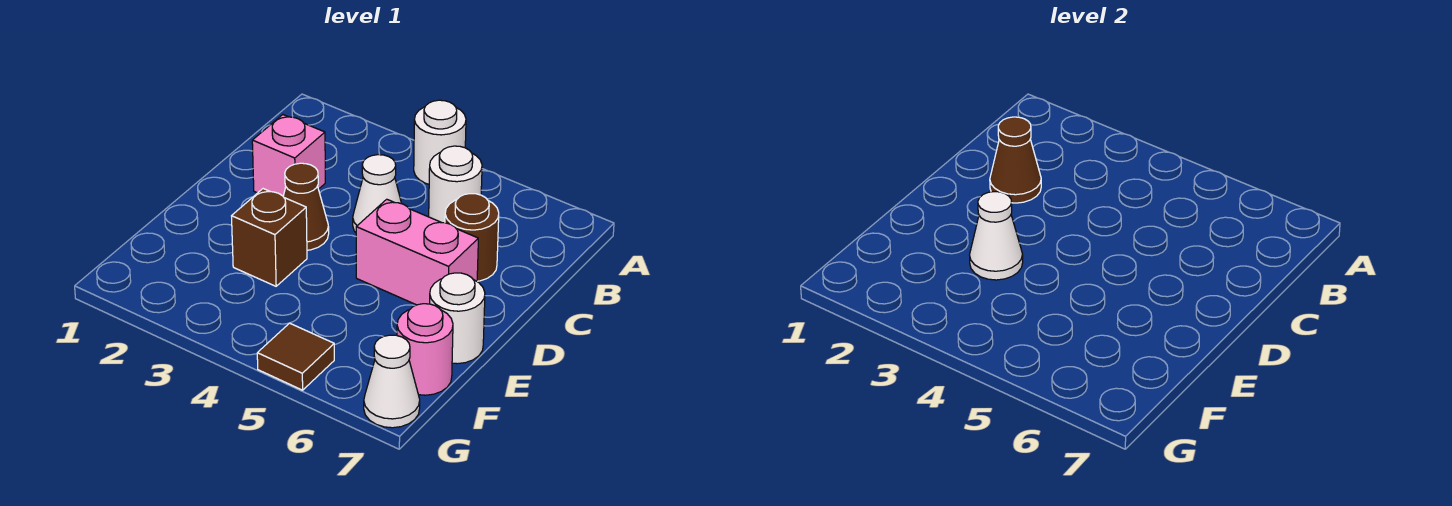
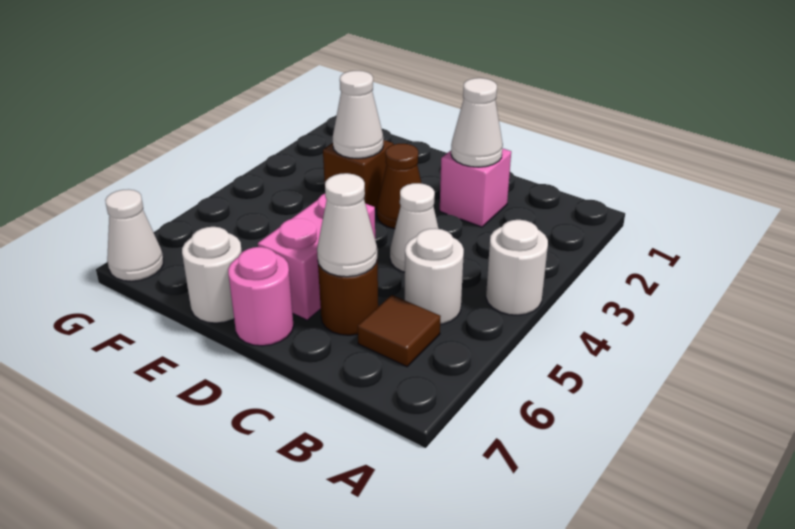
brown cone C2 level 2 -> white cone C2 level 2
none -> white cone C6 level 2
pink round brick F7 level 1 -> pink round brick D7 level 1
brown tile G5 level 1 -> brown tile B6 level 1

